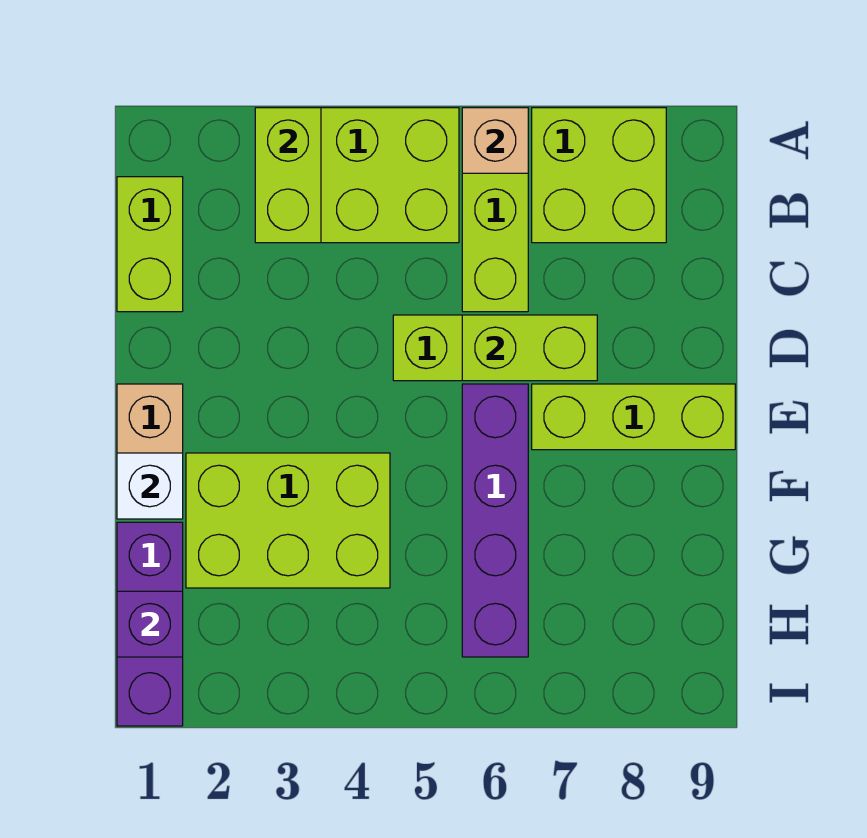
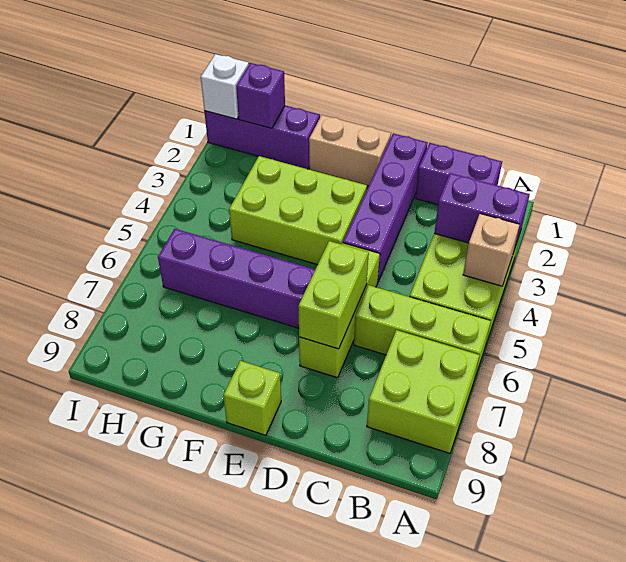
lime brick A3:B3 level 2 -> purple brick A3:B3 level 2
tan brick A6 level 2 -> tan brick A4 level 2
lime brick B1:C1 level 1 -> purple brick B1:C1 level 1
none -> purple brick D1:D4 level 1
lime brick E7:E9 level 1 -> lime brick E9 level 1
white brick F1 level 2 -> white brick I1 level 2
lime brick F2:G4 level 1 -> lime brick E3:G4 level 1

